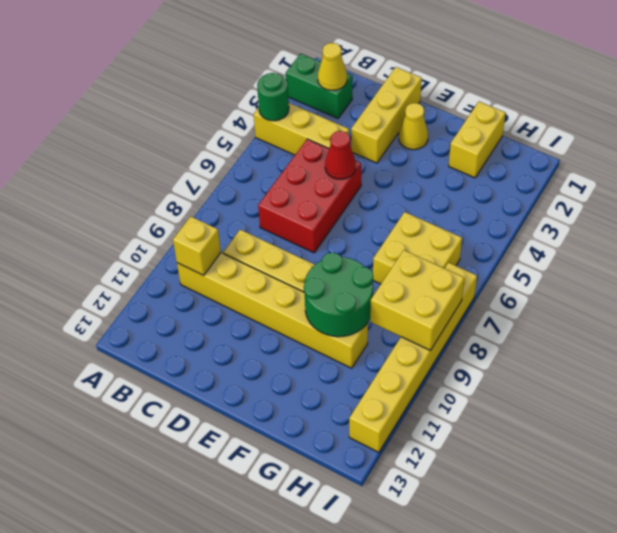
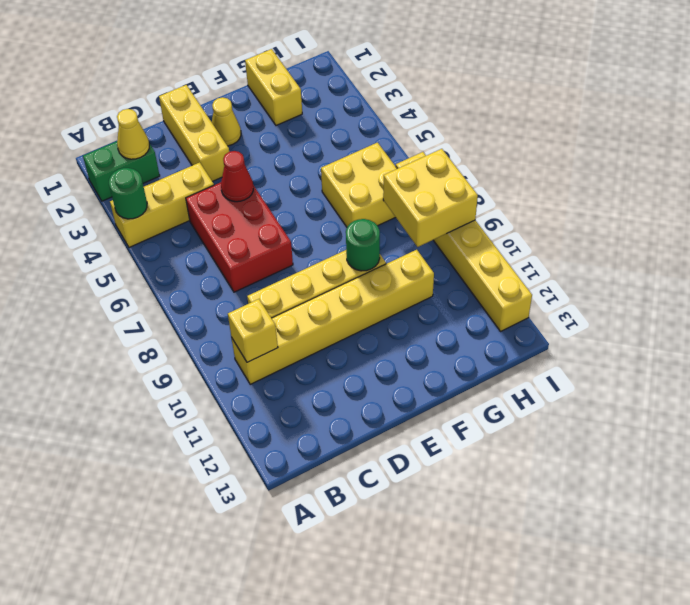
green round brick F9:G10 level 2 -> green round brick F9 level 2

